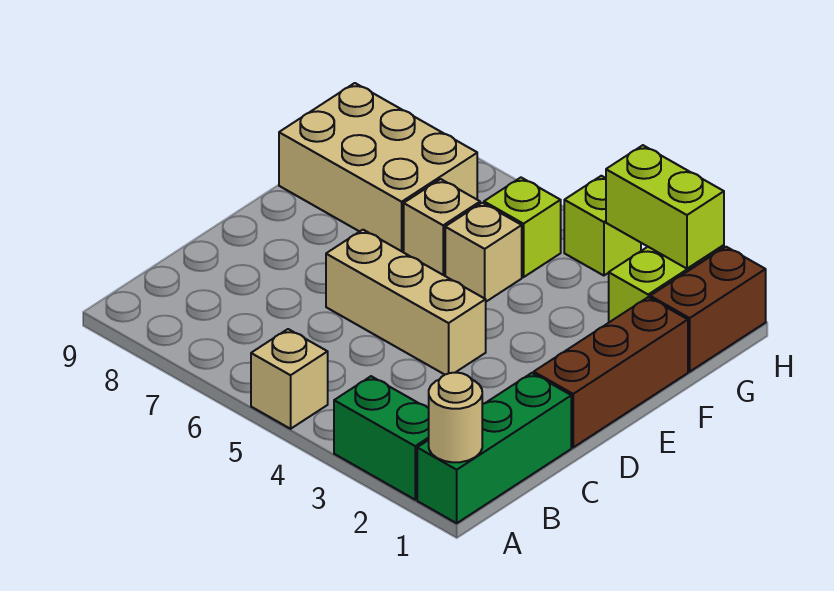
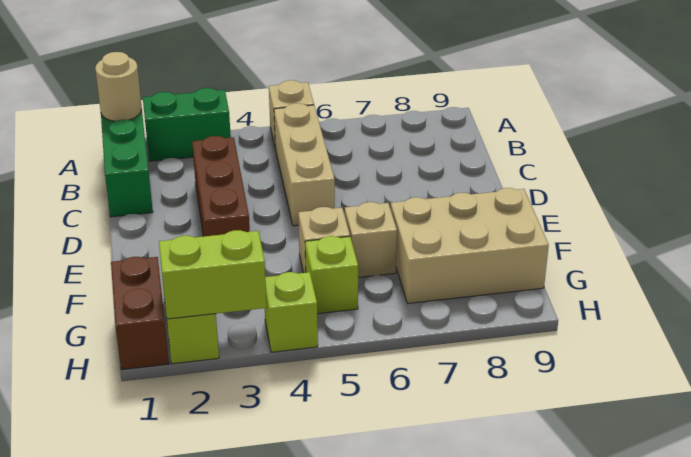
brown brick D1:F1 level 1 -> brown brick C3:E3 level 1
tan brick D4:D6 level 1 -> tan brick B5:D5 level 1

